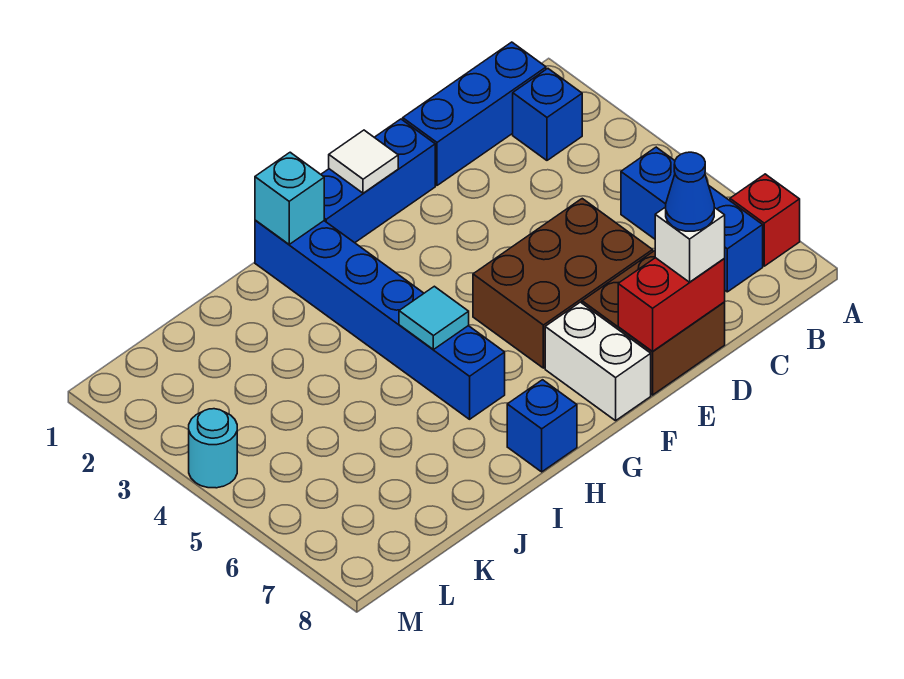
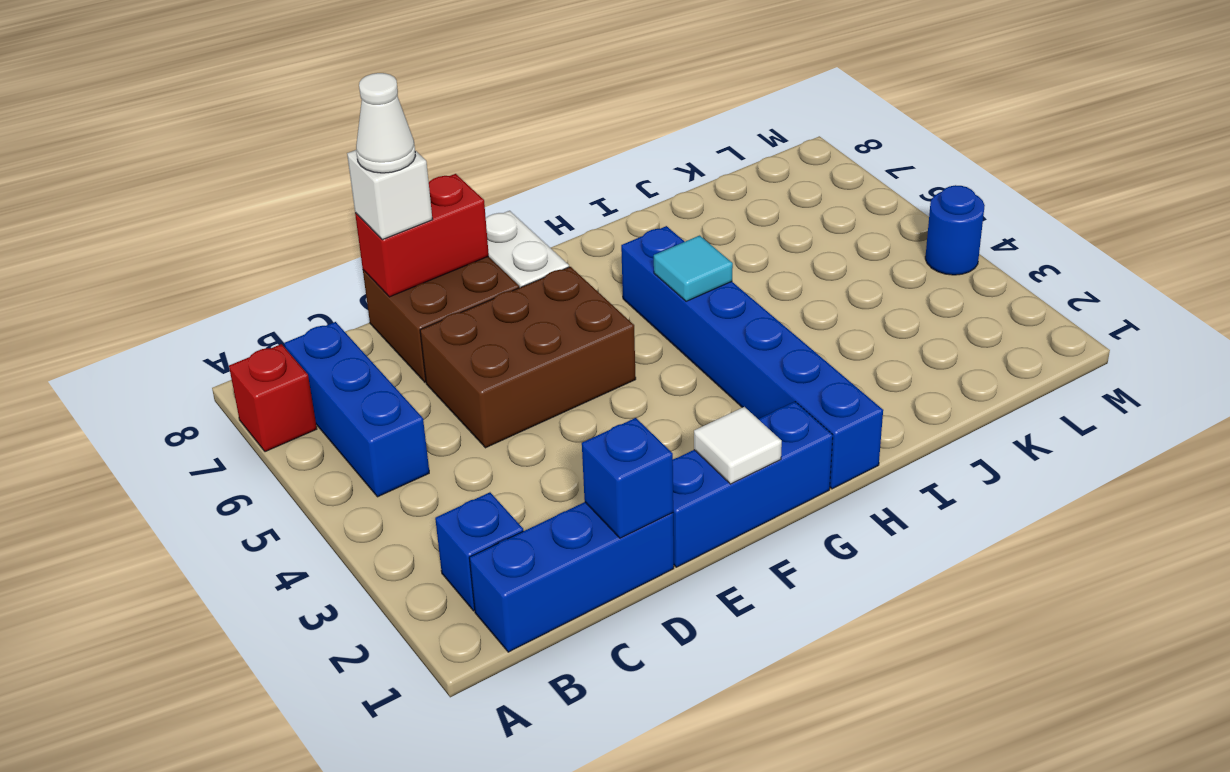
blue cone D8 level 4 -> white cone D8 level 4
cyan brick H1 level 2 -> none
blue brick H8 level 1 -> blue brick D1 level 2
cyan round brick M4 level 1 -> blue round brick M4 level 1

